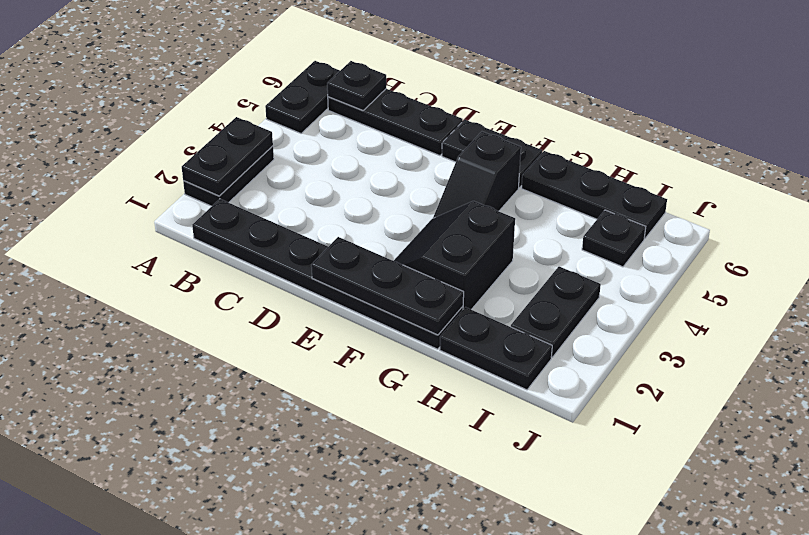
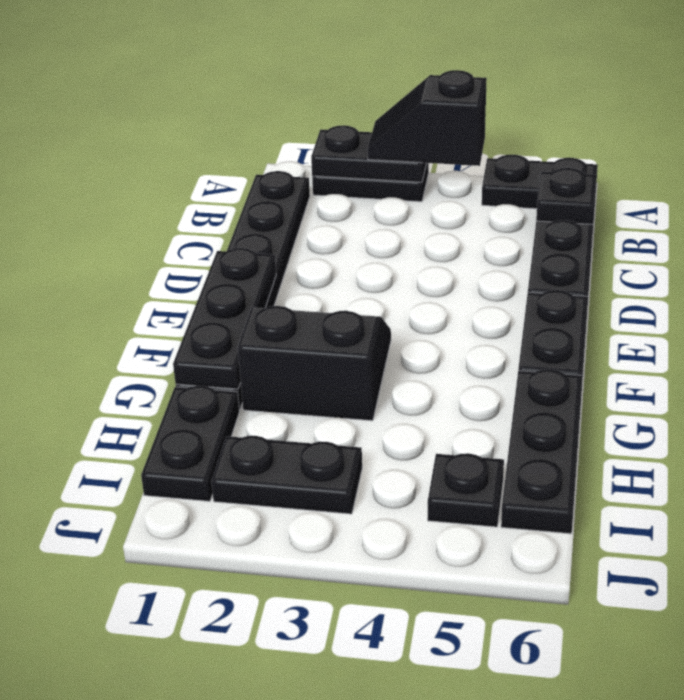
black slope F4:F5 level 1 top 5 -> black slope A3:A4 level 3 top 4

